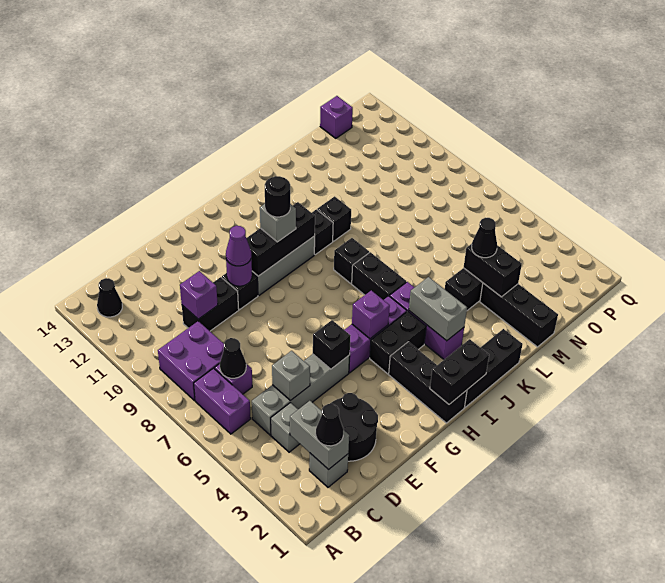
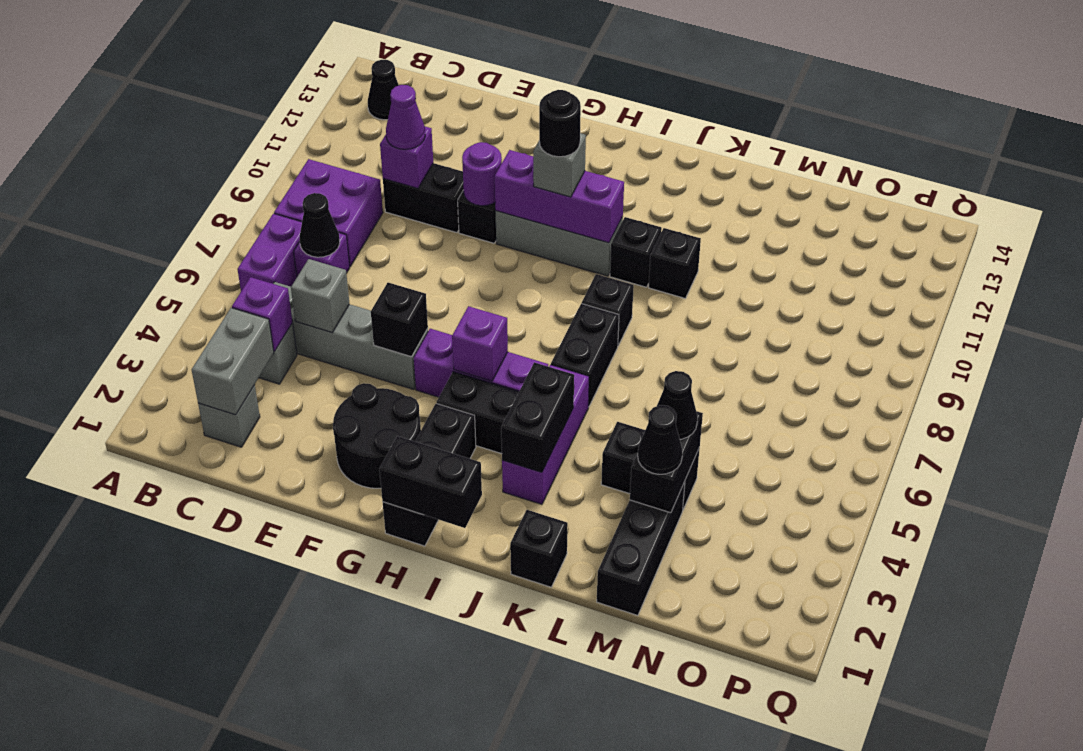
black cone C2 level 3 -> black cone M3 level 3
black round brick D2:E3 level 1 -> black round brick F2:G3 level 1
purple cone F10 level 3 -> purple cone D10 level 3
black brick G10:I10 level 2 -> purple brick G10:I10 level 2
black brick I1:K1 level 1 -> black brick K1 level 1
grey brick J3:J4 level 2 -> black brick J3:J4 level 2
purple brick O14 level 1 -> purple brick C4 level 2

